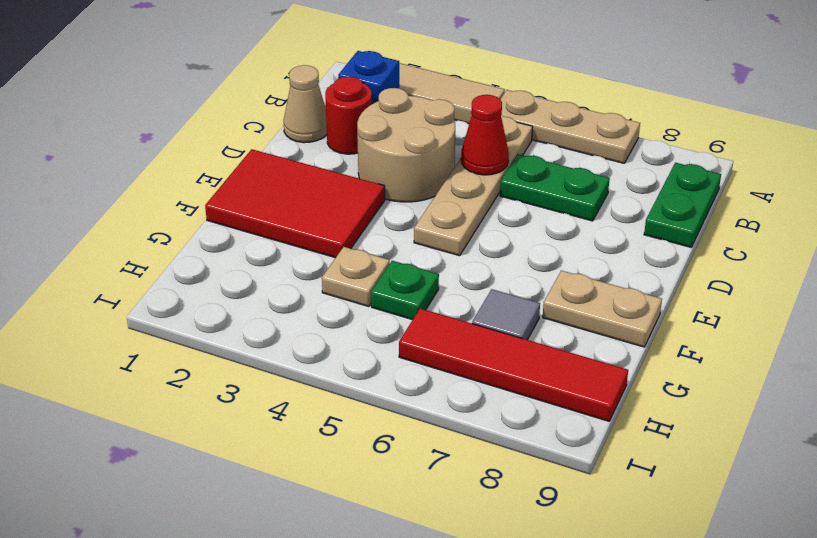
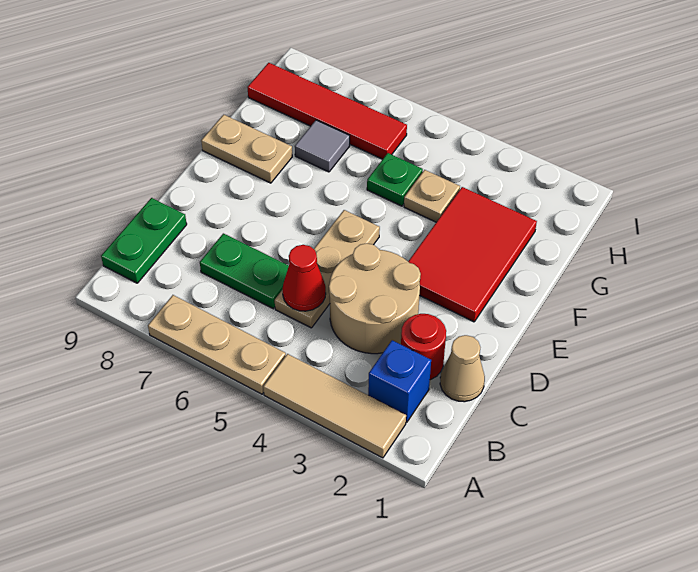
tan plate B5:E5 level 1 -> tan plate C5:E5 level 1
red tile E1:F3 level 1 -> red tile E2:G3 level 1

